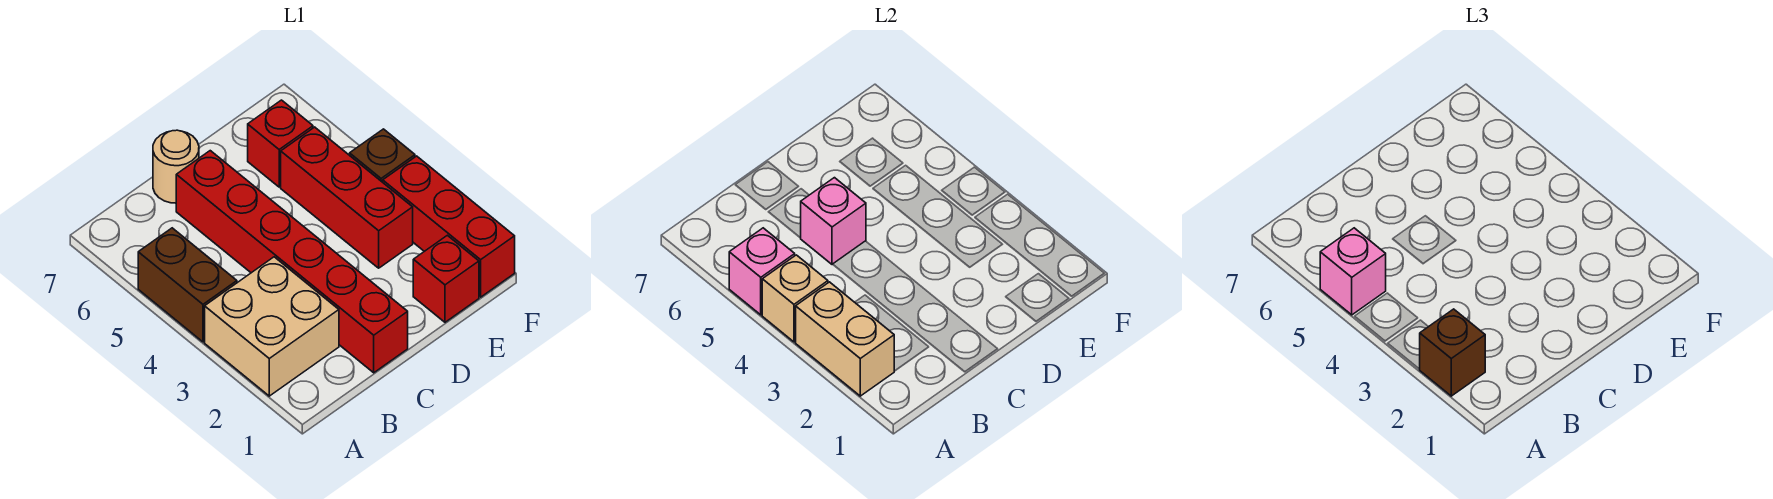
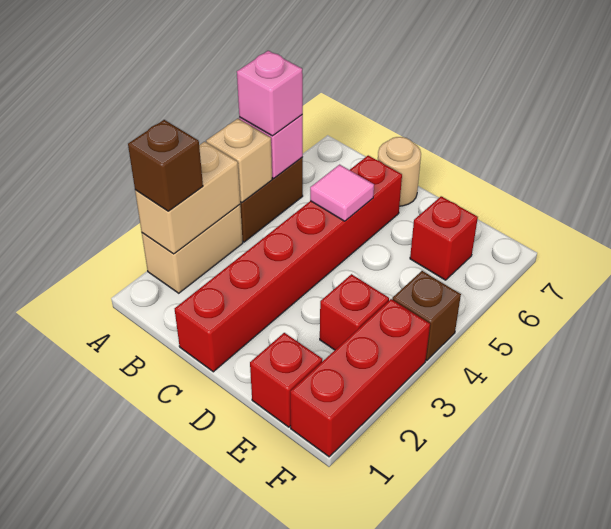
tan brick A2:B3 level 1 -> tan brick A2:A3 level 1
pink brick C5 level 2 -> pink tile C5 level 2
red brick E3:E5 level 1 -> red brick E3 level 1

